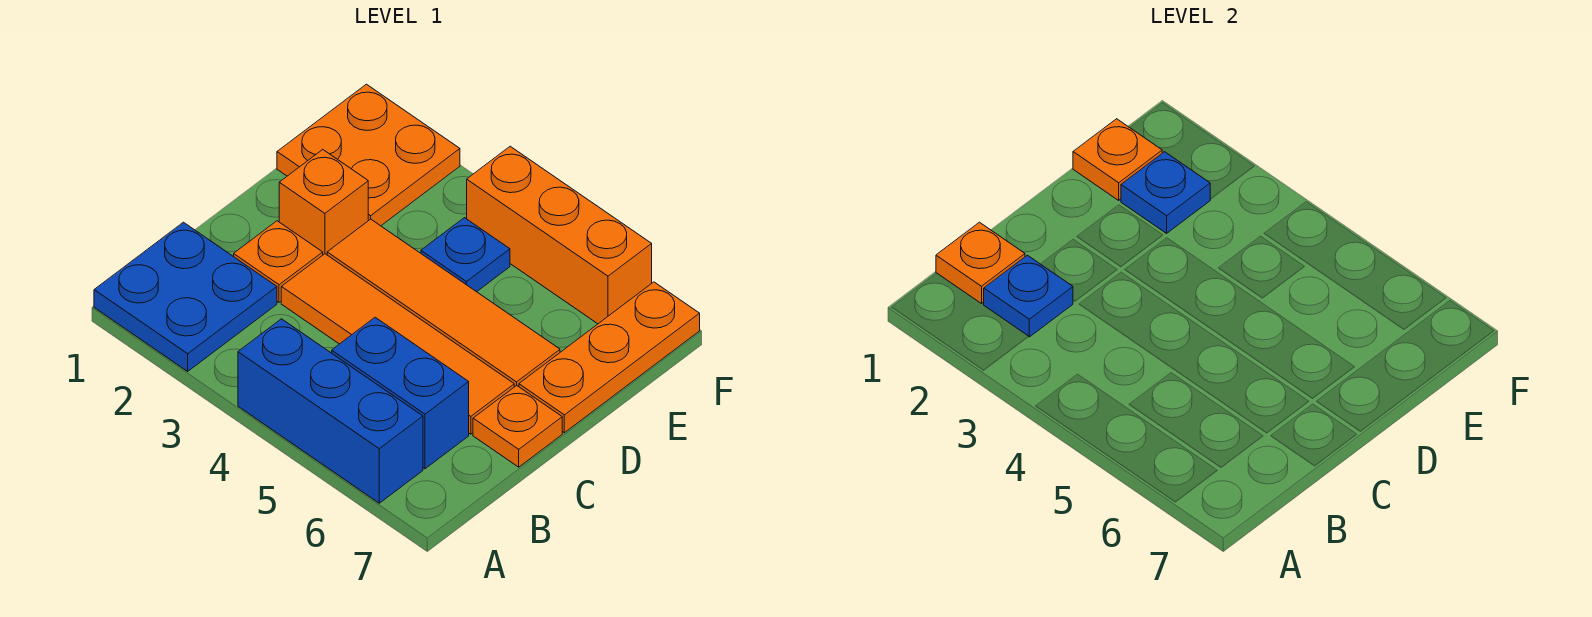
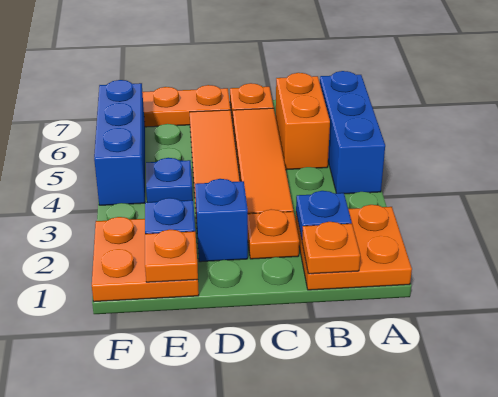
blue plate A1:B2 level 1 -> orange plate A1:B2 level 1
blue brick B5:B6 level 1 -> orange brick B5:B6 level 1
orange brick D2 level 1 -> blue brick D2 level 1
orange brick F4:F6 level 1 -> blue brick F4:F6 level 1

